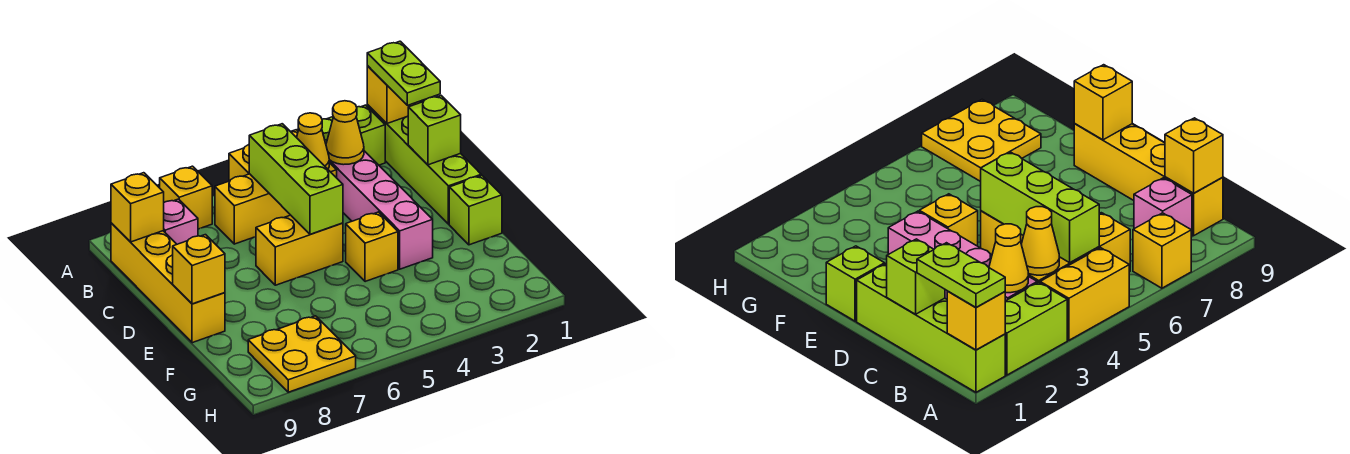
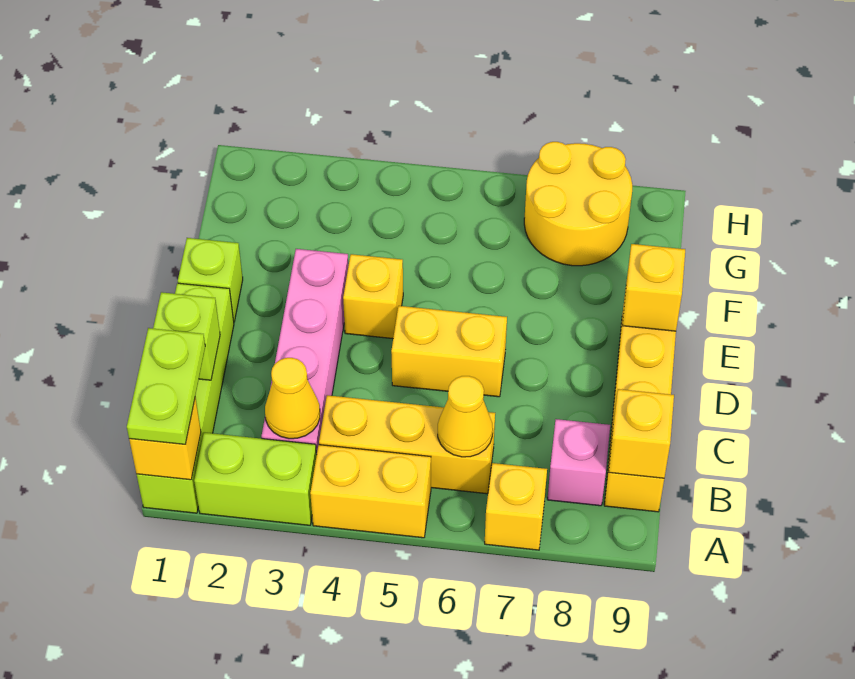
yellow cone B4 level 2 -> yellow cone B6 level 2
lime brick B5:D5 level 2 -> none
yellow plate G7:H8 level 1 -> yellow round brick G7:H8 level 1

